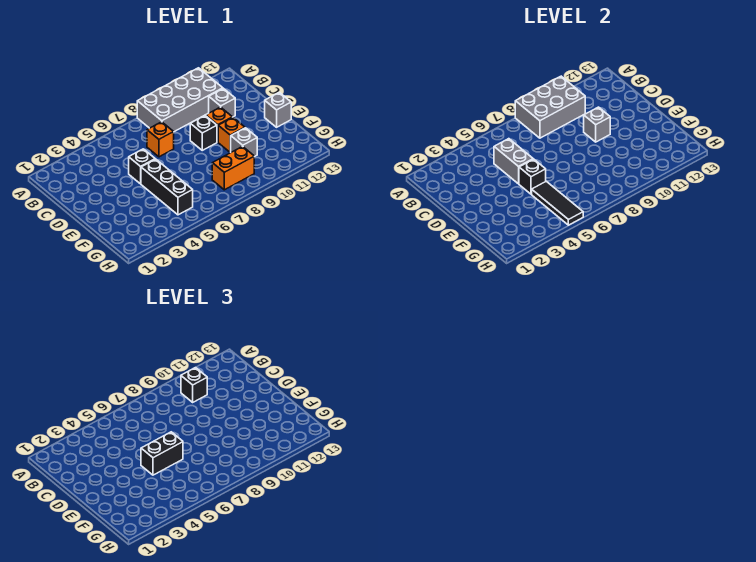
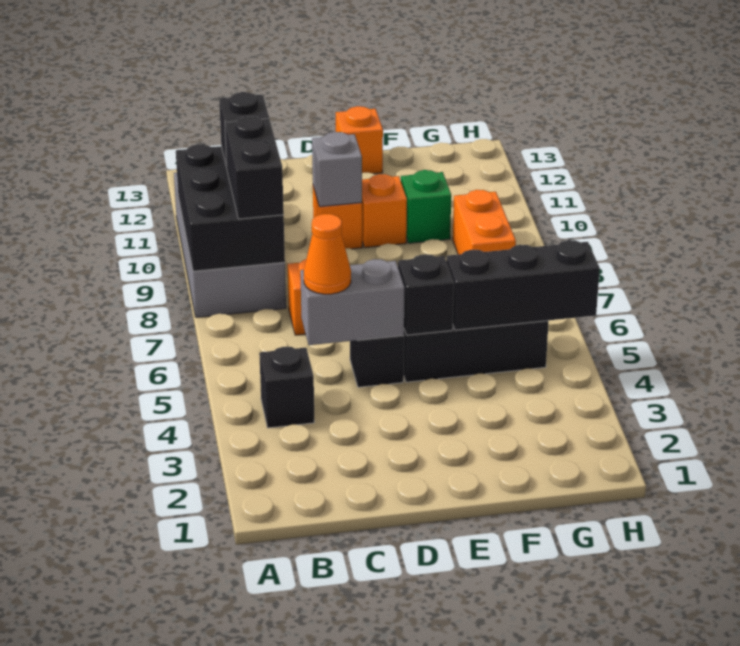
grey brick A8:B10 level 2 -> black brick A8:B10 level 2
none -> orange cone C5 level 3
grey brick C11 level 1 -> none
black brick D9 level 1 -> black brick B4 level 1
black brick E5:E6 level 3 -> black brick B8:B9 level 3
grey brick E13 level 1 -> orange brick E13 level 1
black tile F5:H5 level 2 -> black brick F5:H5 level 2
grey brick F10 level 1 -> green brick F10 level 1

